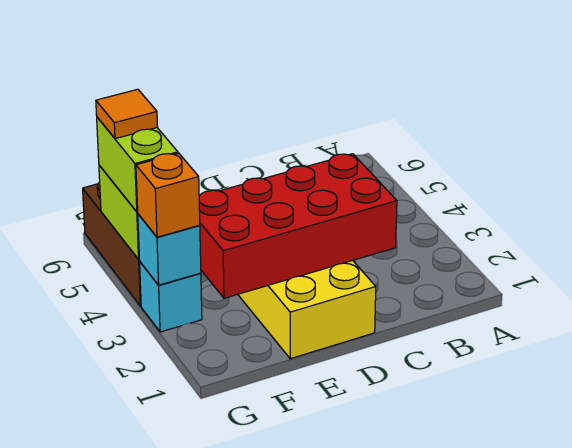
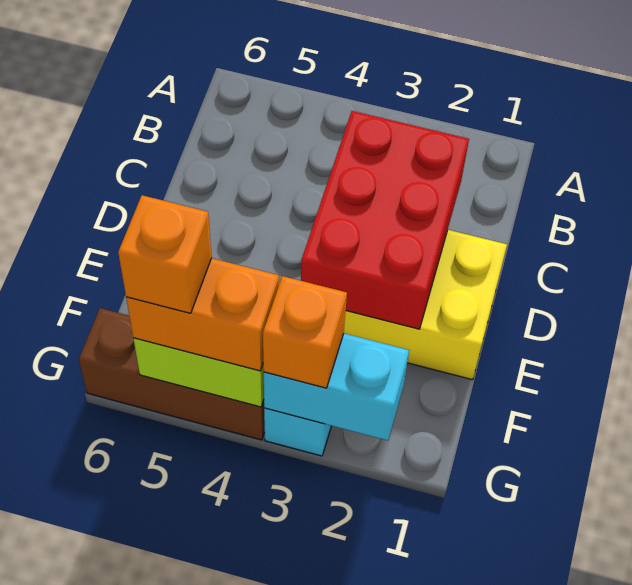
red brick C2:F3 level 2 -> red brick C2:E3 level 2
cyan brick G3 level 2 -> cyan brick G2:G3 level 2
lime brick G4:G5 level 3 -> orange brick G4:G5 level 3
orange tile G5 level 4 -> orange brick G5 level 4

